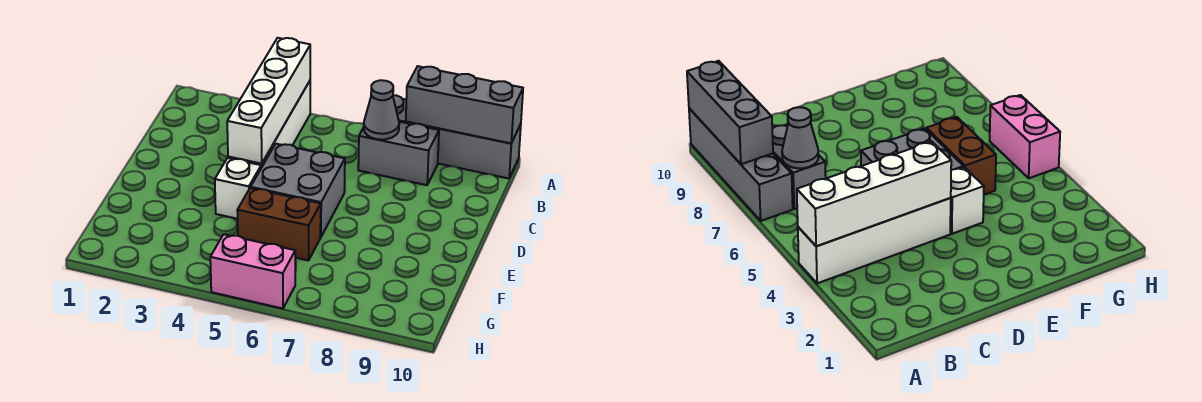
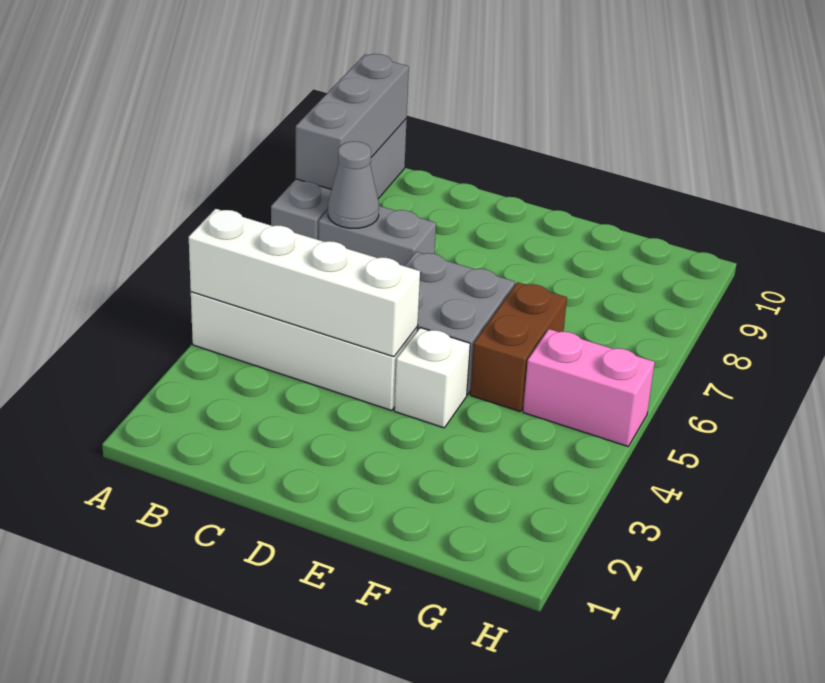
grey brick B7:B8 level 1 -> grey brick B7:C7 level 1
pink brick H5:H6 level 1 -> pink brick G5:H5 level 1

